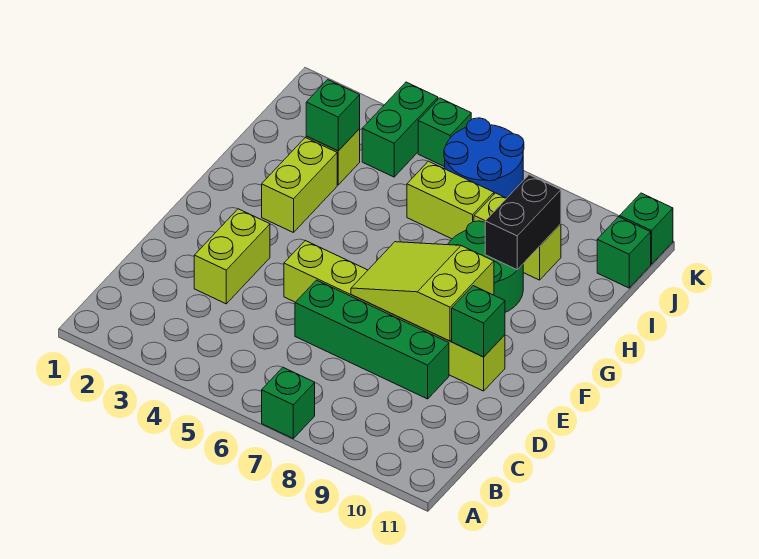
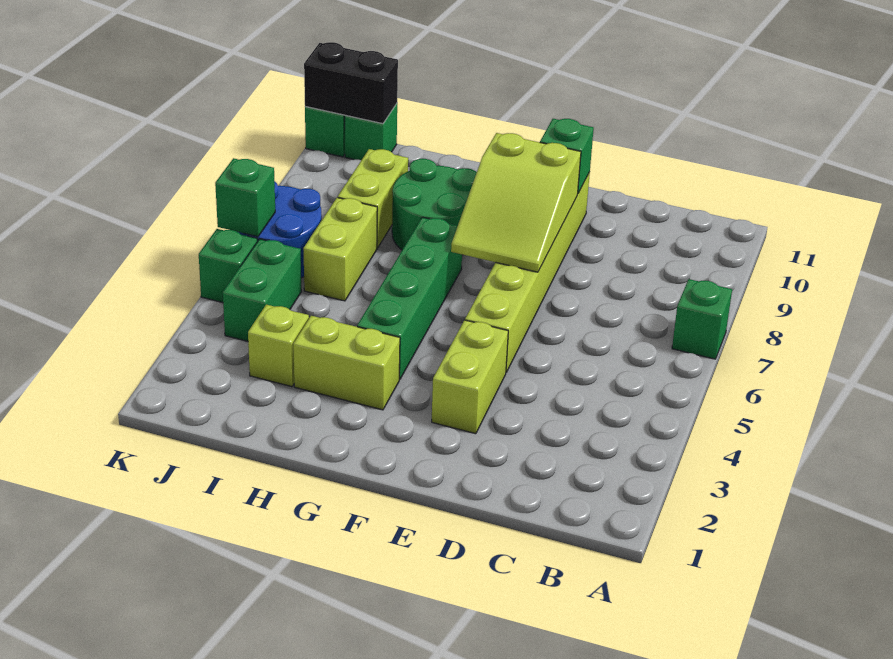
lime brick D3:E3 level 1 -> lime brick E3:E4 level 1
green brick D6:D9 level 1 -> green brick G4:G7 level 1
black brick H9:I9 level 2 -> black brick J11:K11 level 2
green brick I3 level 2 -> green brick K6 level 2
green brick J4:K4 level 1 -> green brick J4:J5 level 1

